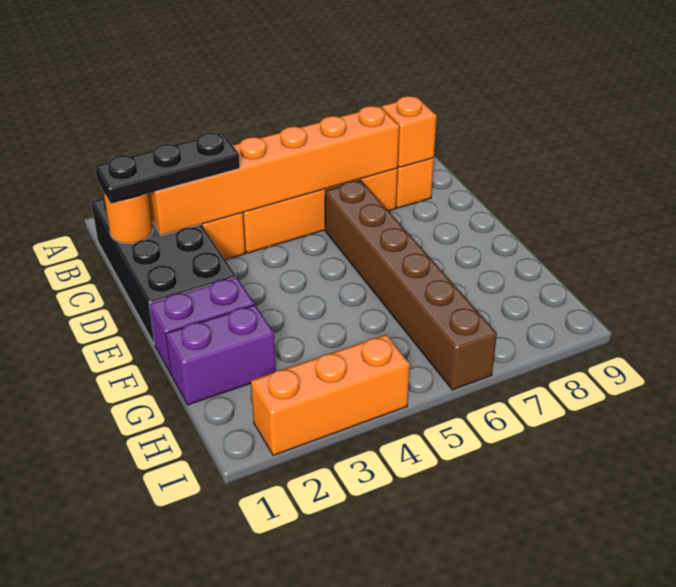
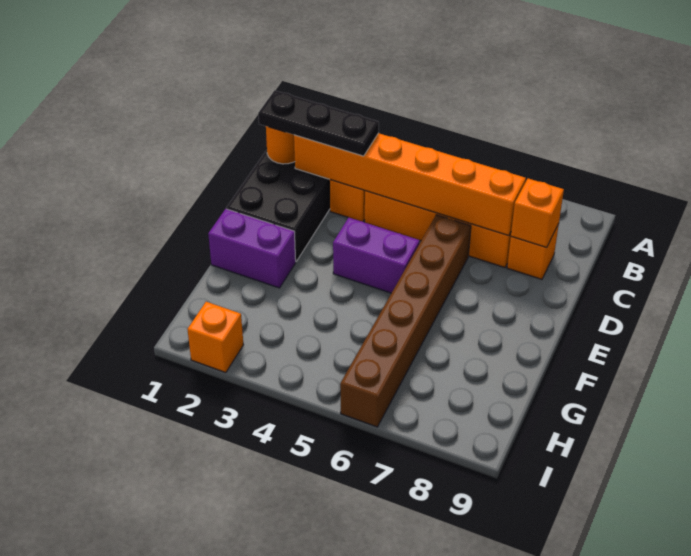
purple brick G1:G2 level 1 -> purple brick E4:E5 level 1
orange brick I2:I4 level 1 -> orange brick I2 level 1

